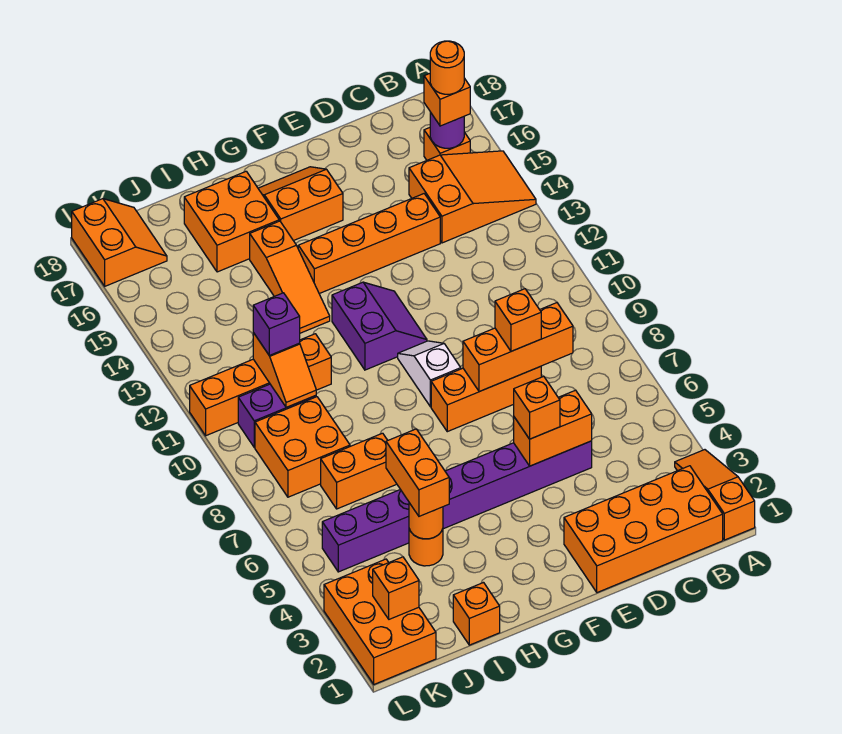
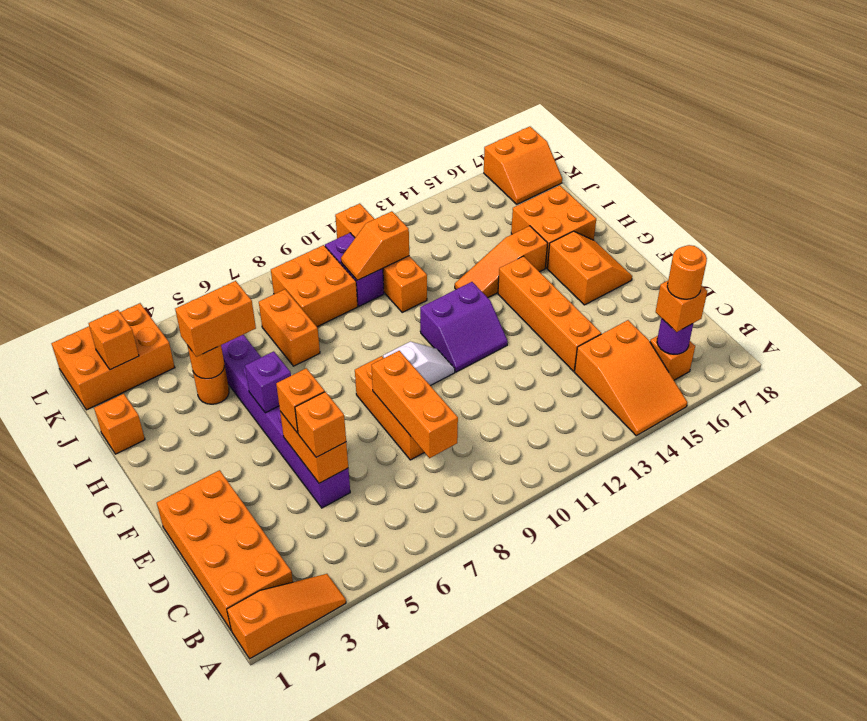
orange brick D8 level 3 -> orange brick D5 level 3
purple brick J11 level 3 -> purple brick G5 level 2

